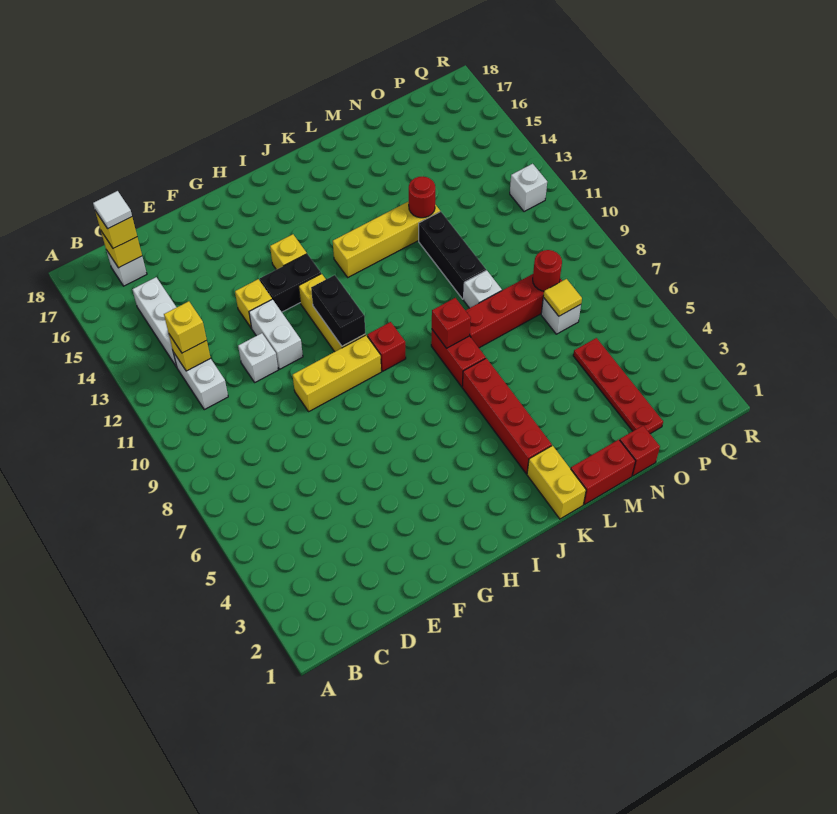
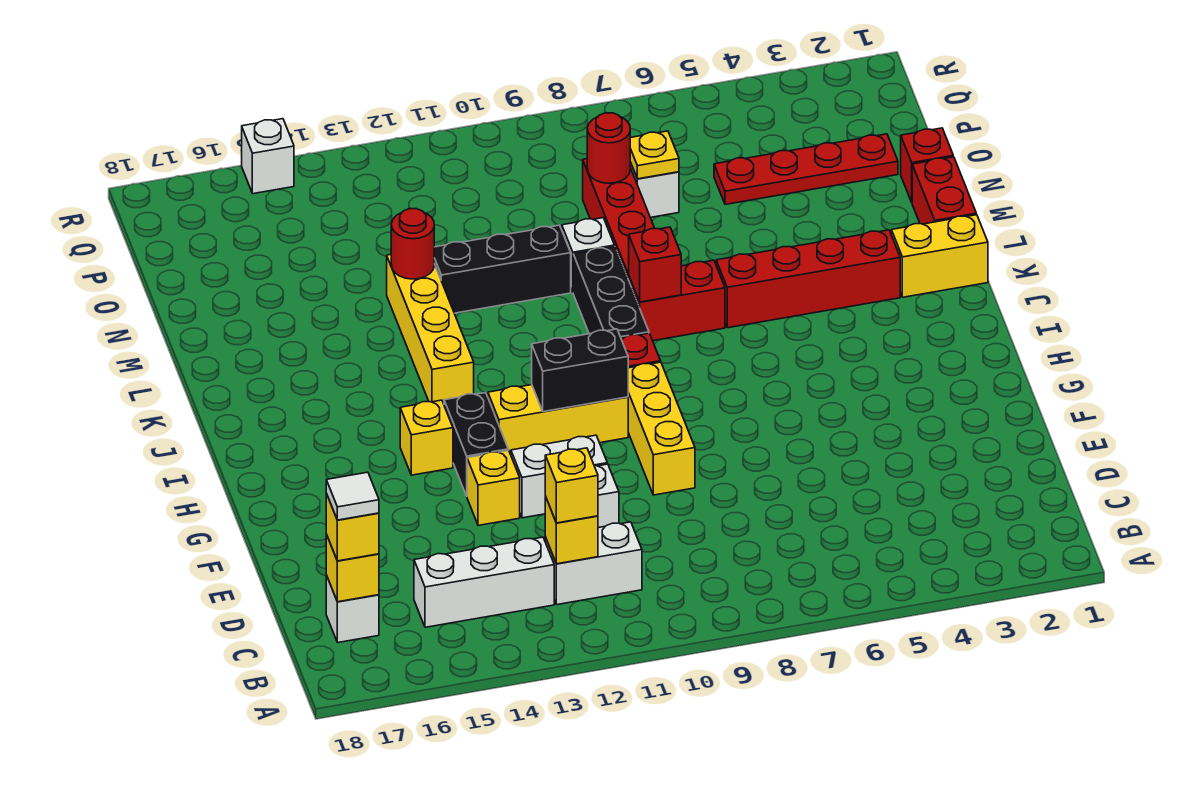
none -> black brick J9:L9 level 1
yellow tile O7 level 2 -> yellow plate O7 level 2
white brick Q12 level 1 -> white brick R15 level 1

